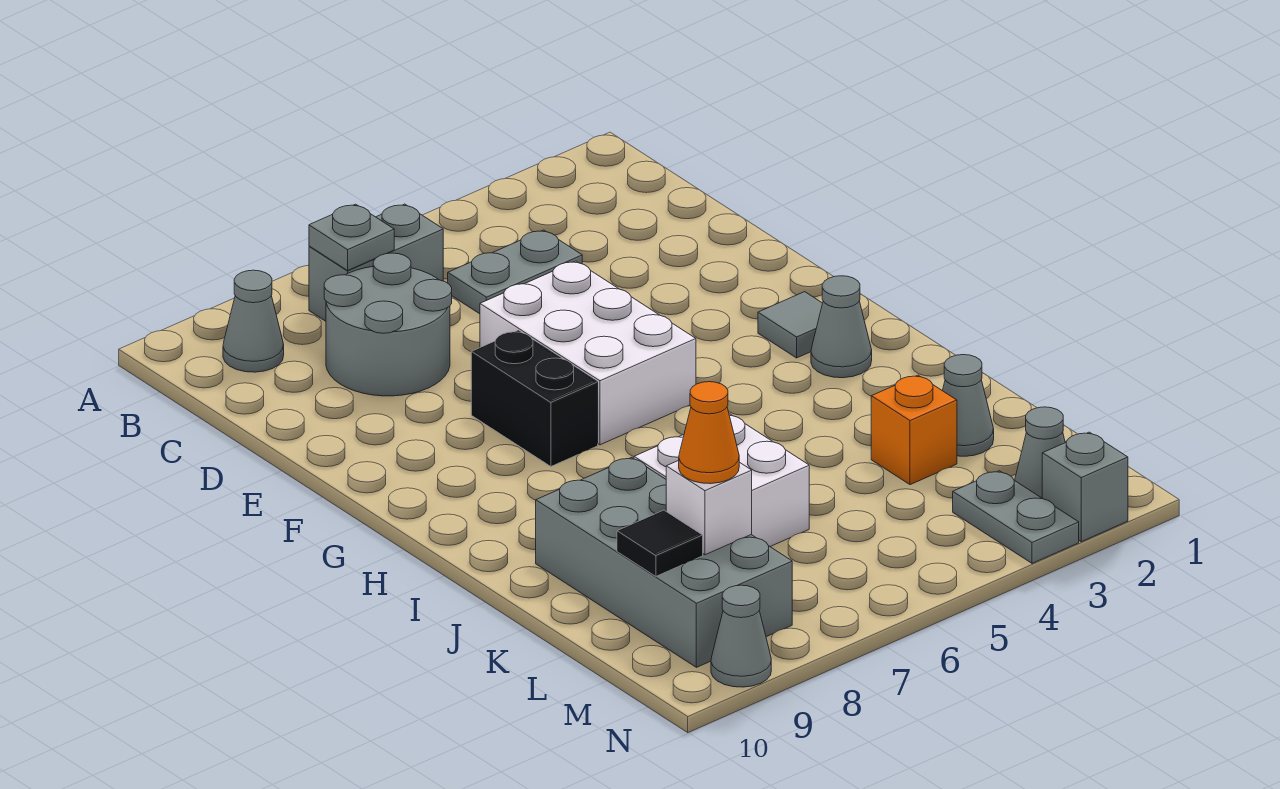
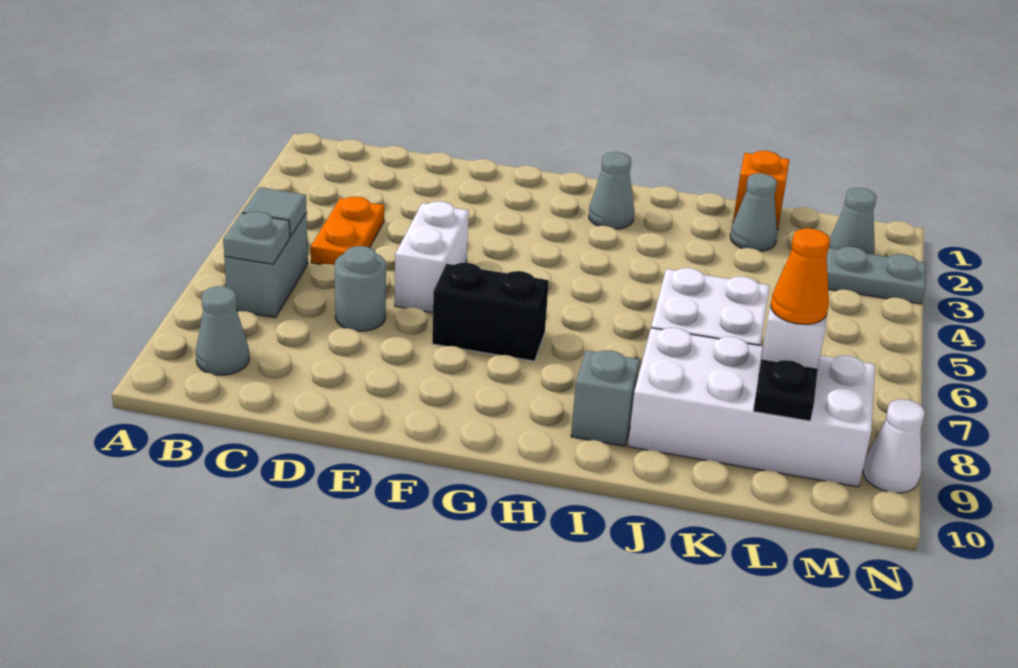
grey plate C4:C5 level 1 -> orange plate C4:C5 level 1
grey round brick C7:D8 level 1 -> grey round brick D7 level 1
white brick E5:G6 level 1 -> white brick E5:E6 level 1
grey tile G2 level 1 -> grey tile B6 level 2
grey brick J8:M9 level 1 -> white brick J8:M9 level 1
orange brick K3 level 1 -> orange brick K1 level 1
black tile L9 level 2 -> black plate L9 level 2
grey brick N2 level 1 -> grey brick I9 level 1
grey cone N9 level 1 -> white cone N9 level 1

